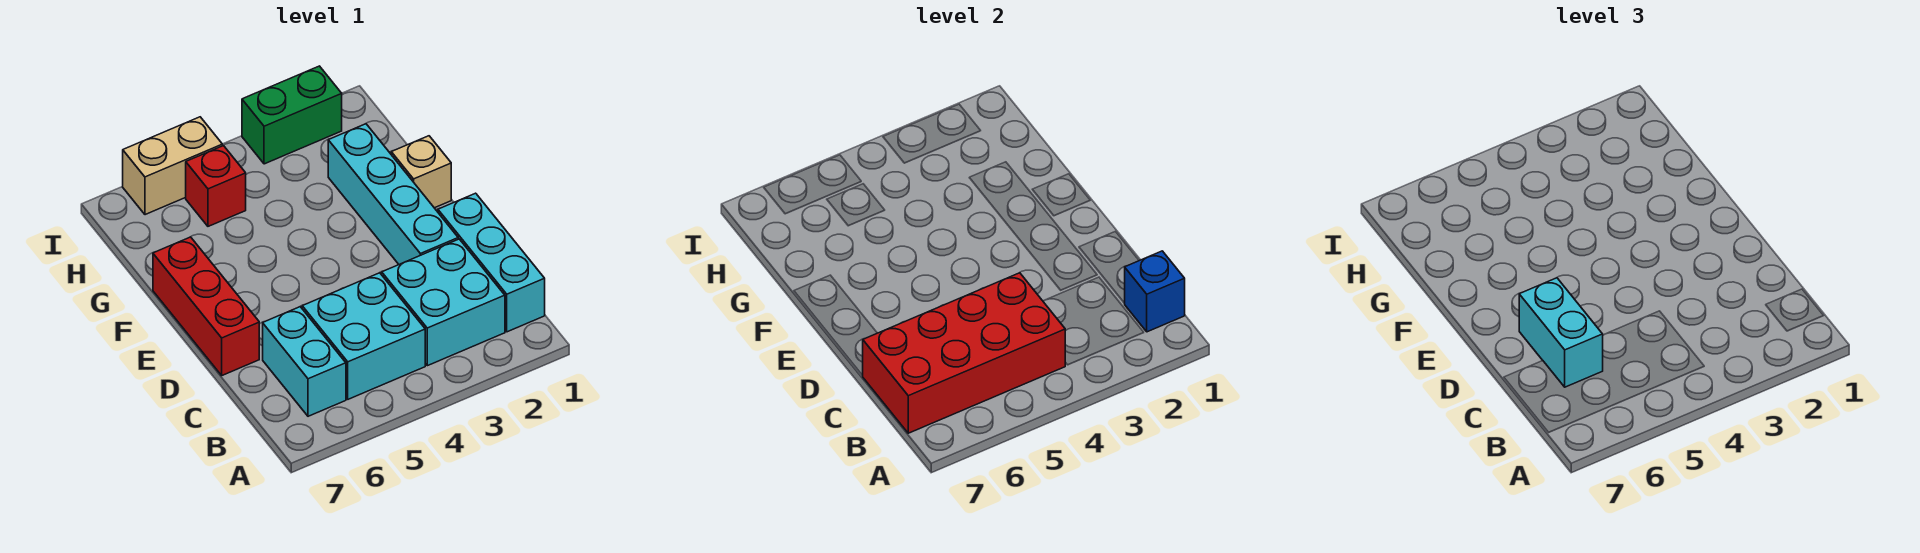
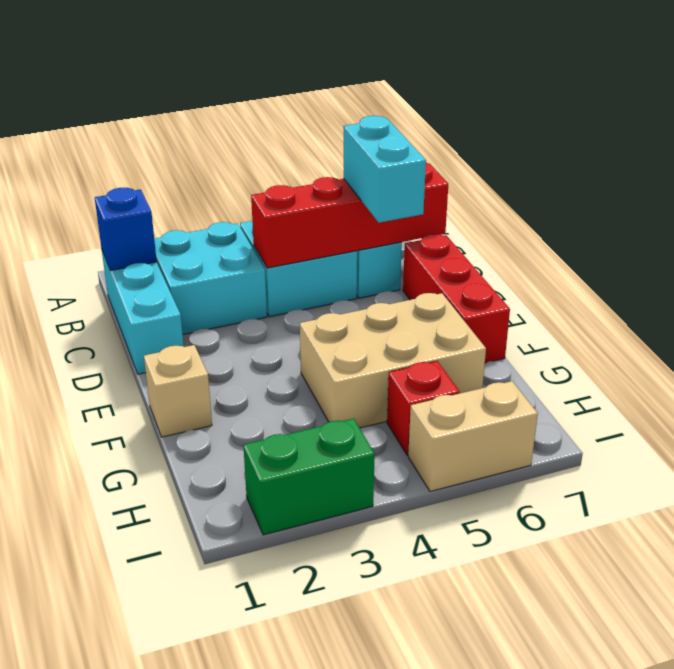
red brick B4:C7 level 2 -> red brick C4:C7 level 2
cyan brick D2:G2 level 1 -> none
none -> tan brick F4:G6 level 1

